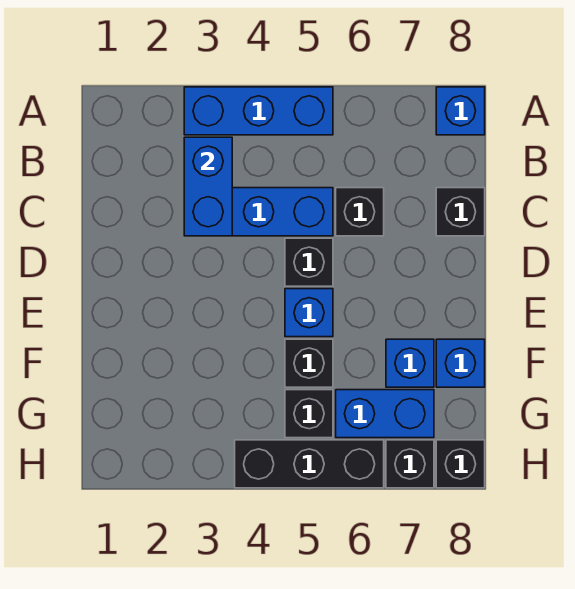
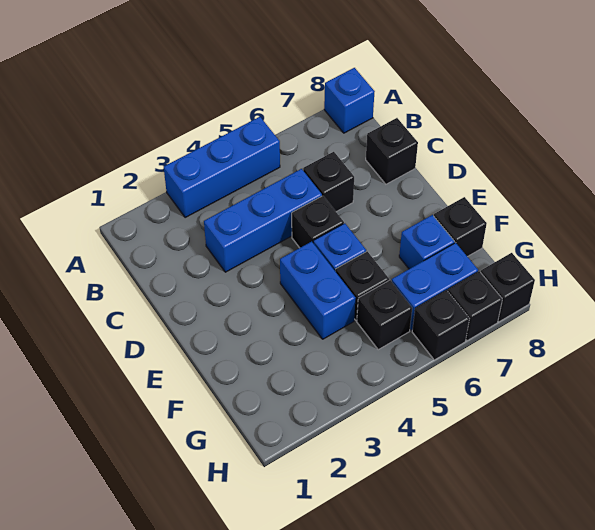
blue brick B3:C3 level 2 -> blue brick E4:F4 level 1
blue brick F8 level 1 -> black brick F8 level 1
black brick H4:H6 level 1 -> black brick H6 level 1

